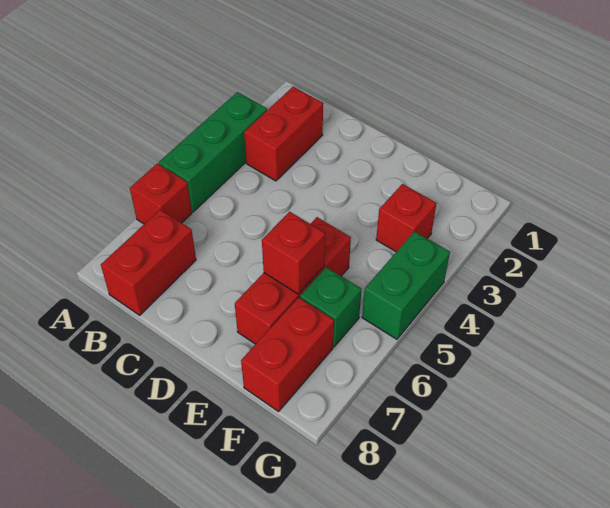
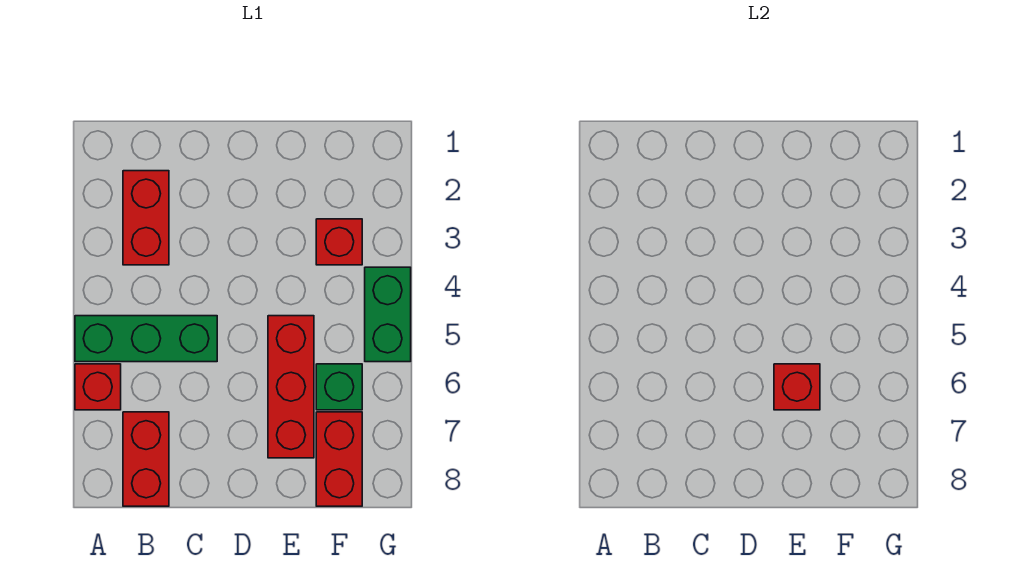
green brick A3:A5 level 1 -> green brick A5:C5 level 1

